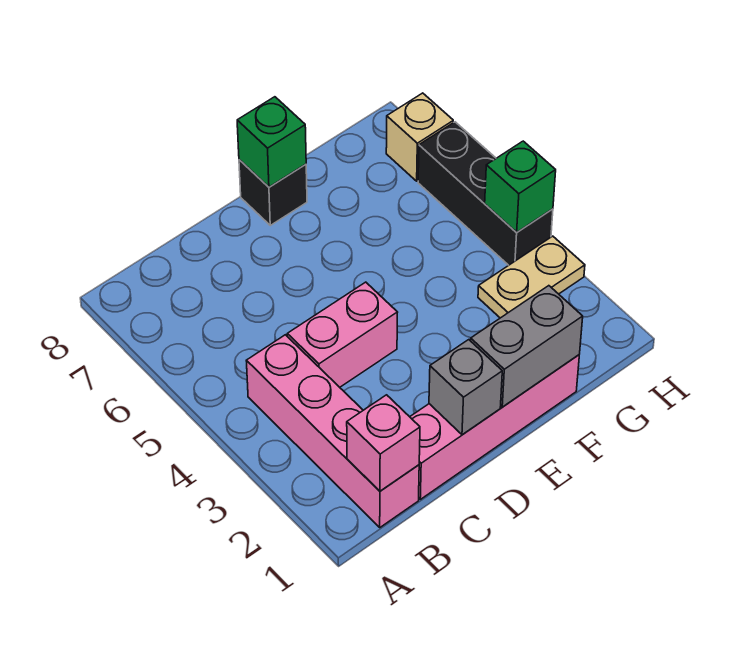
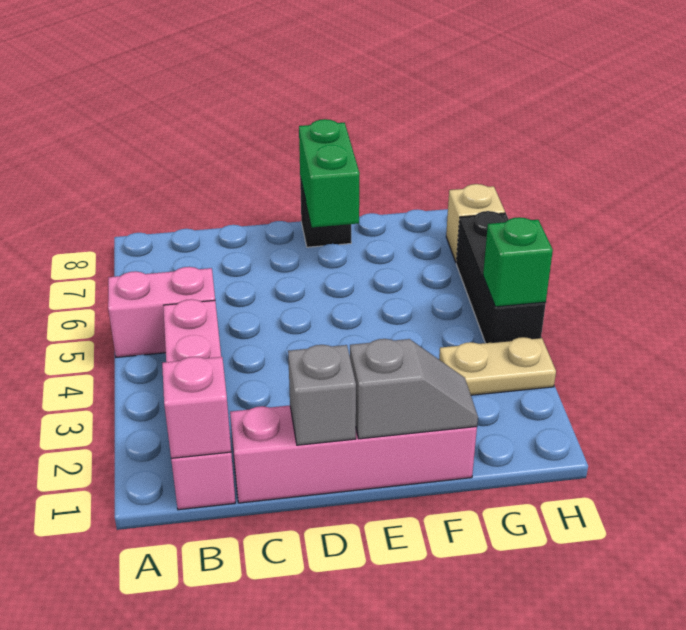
pink brick C4:D4 level 1 -> pink brick A5:B5 level 1
grey brick E1:F1 level 2 -> grey slope E1:F1 level 2 top E
green brick E8 level 2 -> green brick E7:E8 level 2

